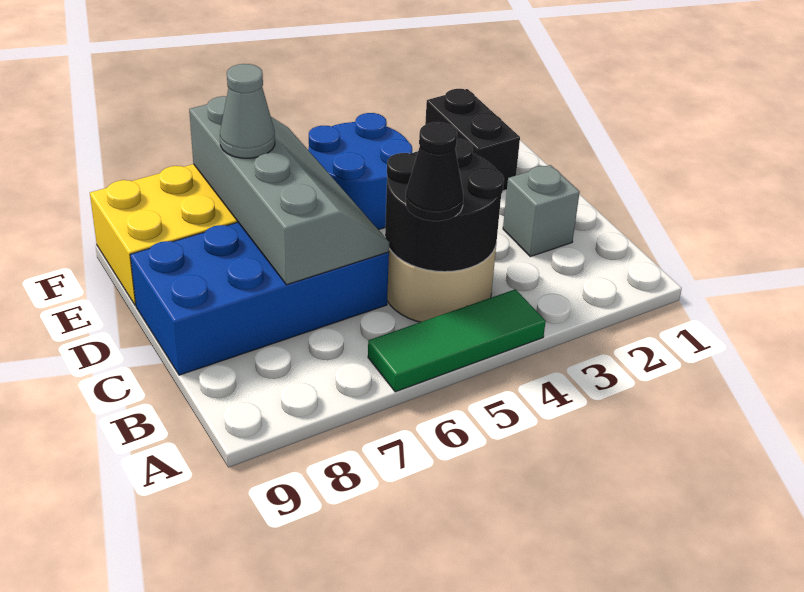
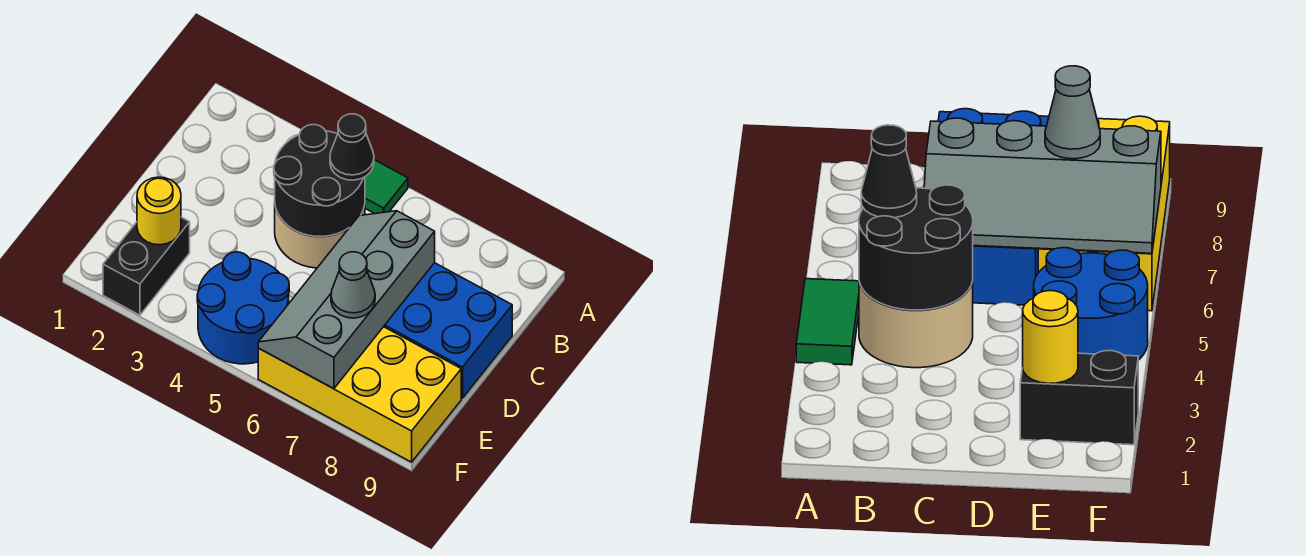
green tile A4:A6 level 1 -> green tile A4:A5 level 1
grey brick C2 level 1 -> none
none -> yellow round brick E2 level 2

